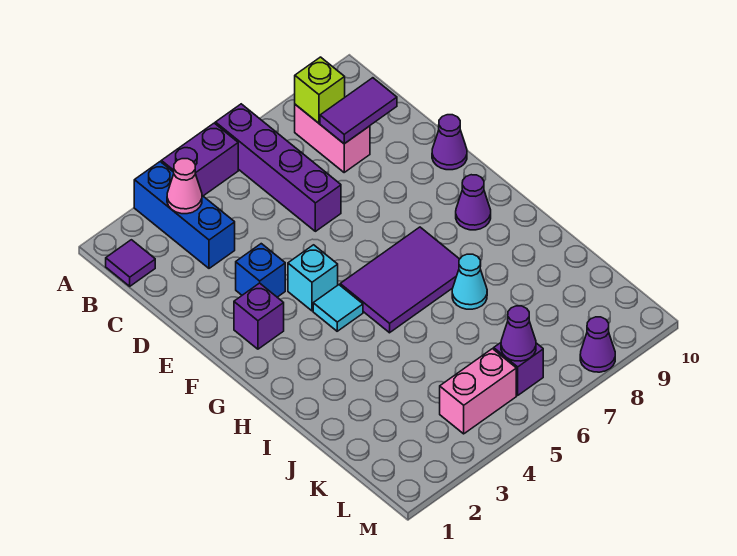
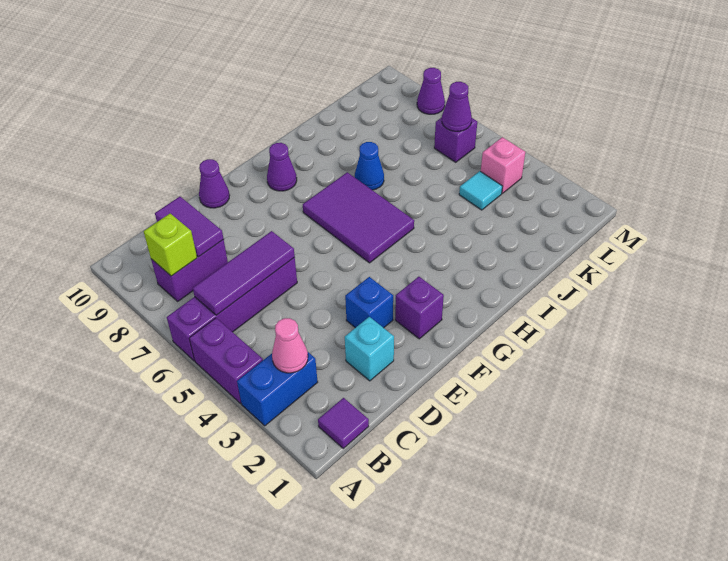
blue brick A3:C3 level 1 -> blue brick A3:B3 level 1
none -> purple tile B6:D6 level 2
pink brick B8:C8 level 1 -> purple brick B8:C8 level 1
cyan brick F4 level 1 -> cyan brick D2 level 1
cyan tile G4 level 1 -> cyan tile K4 level 1
cyan cone I7 level 1 -> blue cone I7 level 1
pink brick L4:L5 level 1 -> pink brick L4 level 1

